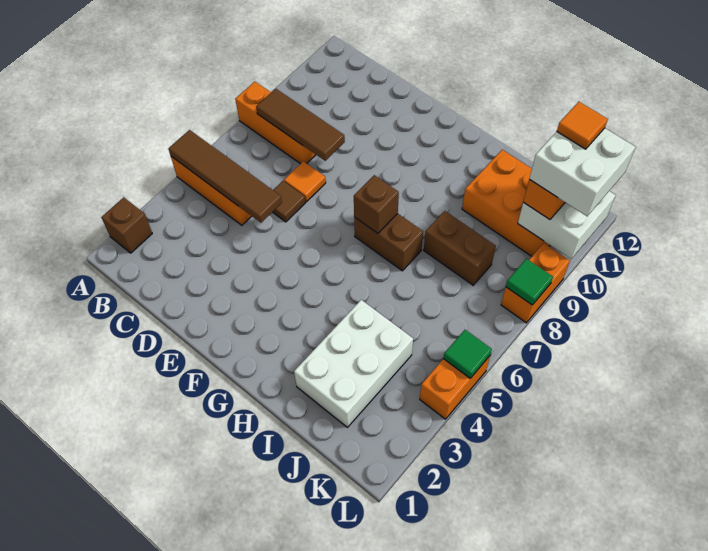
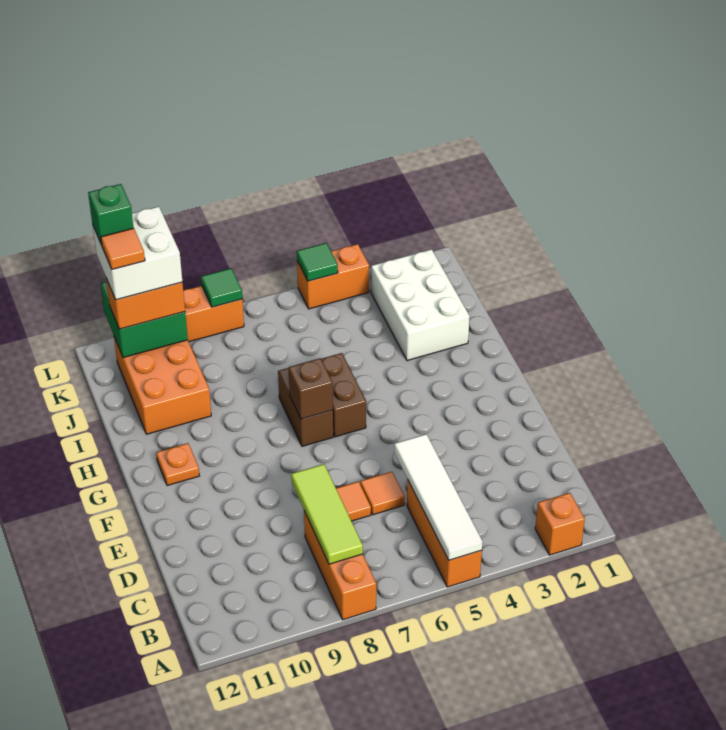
brown brick A2 level 1 -> orange brick A2 level 1
brown tile A5:D5 level 2 -> white tile A5:D5 level 2
brown tile B8:D8 level 2 -> lime tile B8:D8 level 2
brown tile D6 level 1 -> orange tile D6 level 1
none -> orange plate G11 level 1
white brick I2:J4 level 1 -> white brick I2:K3 level 1
brown brick I8:J8 level 1 -> brown brick G6:H6 level 1
white brick K10:L11 level 2 -> green brick K10:L11 level 2
none -> green brick L11 level 5

